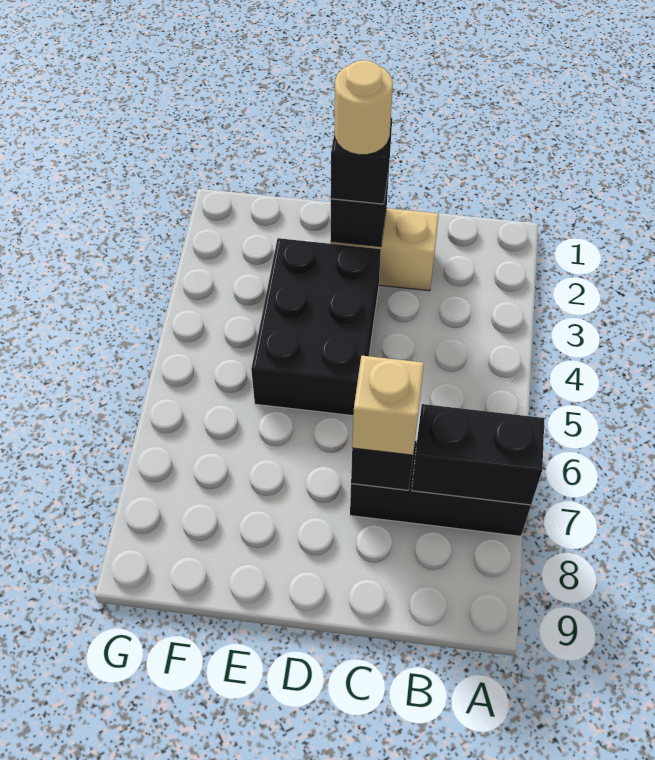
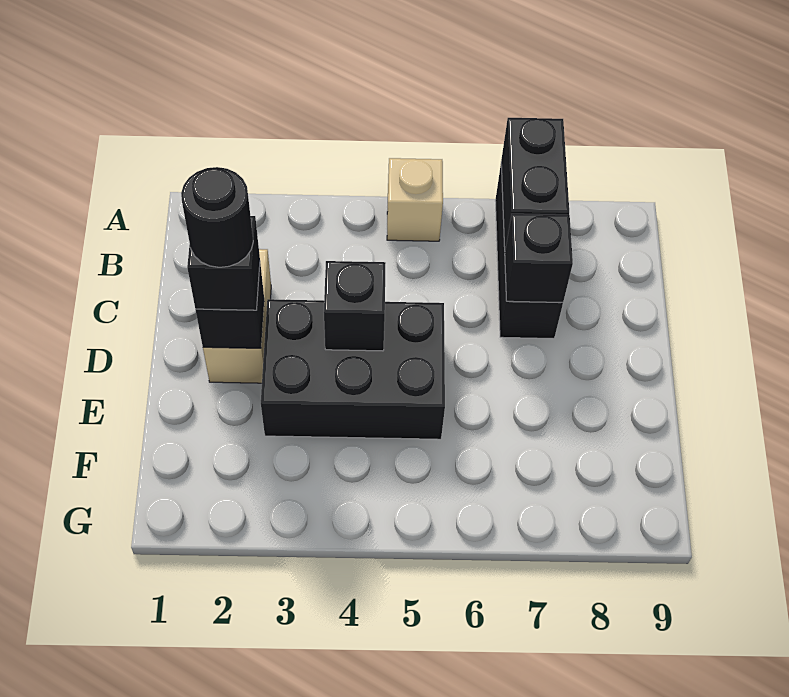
tan brick C7 level 3 -> tan brick A5 level 1
tan round brick D2 level 4 -> black round brick D2 level 4
none -> black brick D4 level 2

